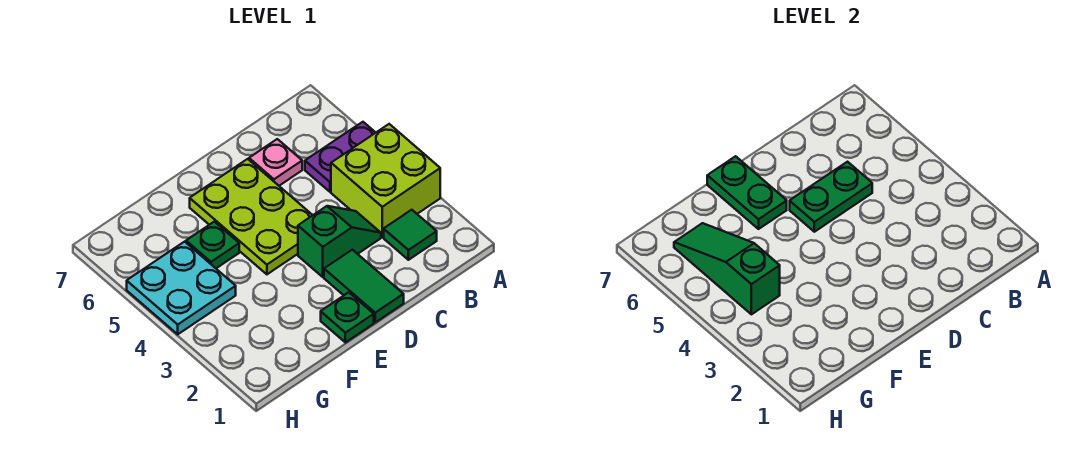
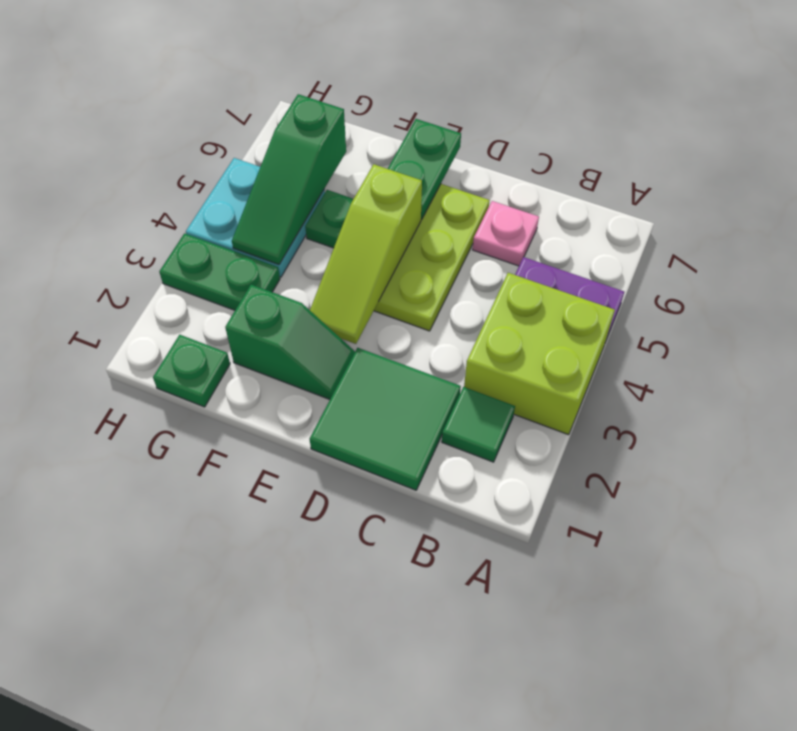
green slope C3:D3 level 1 top D -> green slope E2:F2 level 1 top F
green plate C5:D5 level 2 -> green plate G3:H3 level 1
green tile D1:D2 level 1 -> green tile C1:D2 level 1
green plate E1 level 1 -> green plate G1 level 1
none -> lime slope E3:E5 level 2 top 5
green slope G4:G6 level 2 top 4 -> green slope G4:G6 level 2 top 6

